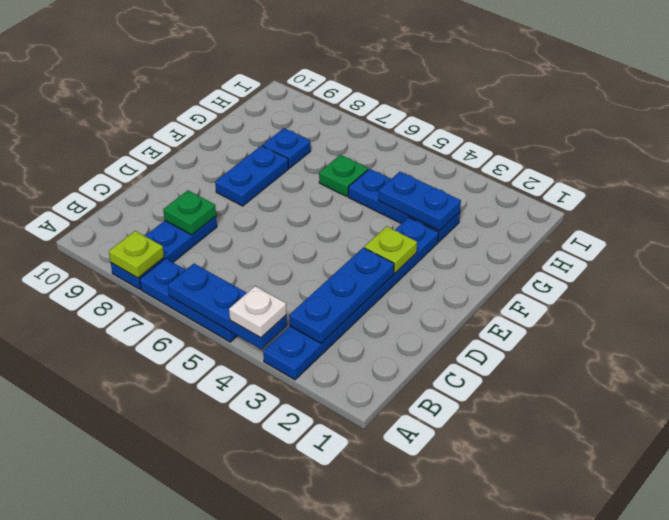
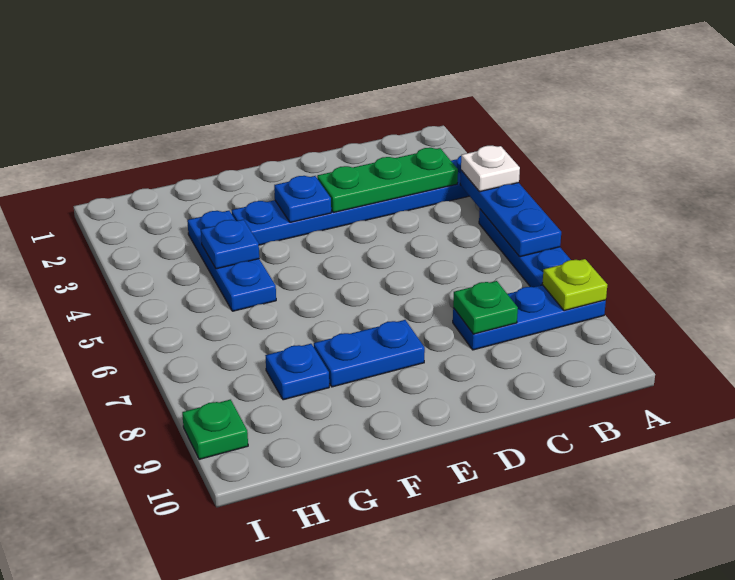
blue plate B3:D3 level 2 -> green plate B3:D3 level 2
lime plate E3 level 2 -> blue plate E3 level 2
blue plate G3:G4 level 2 -> blue plate G4 level 2
green plate G6 level 1 -> green plate I9 level 1

